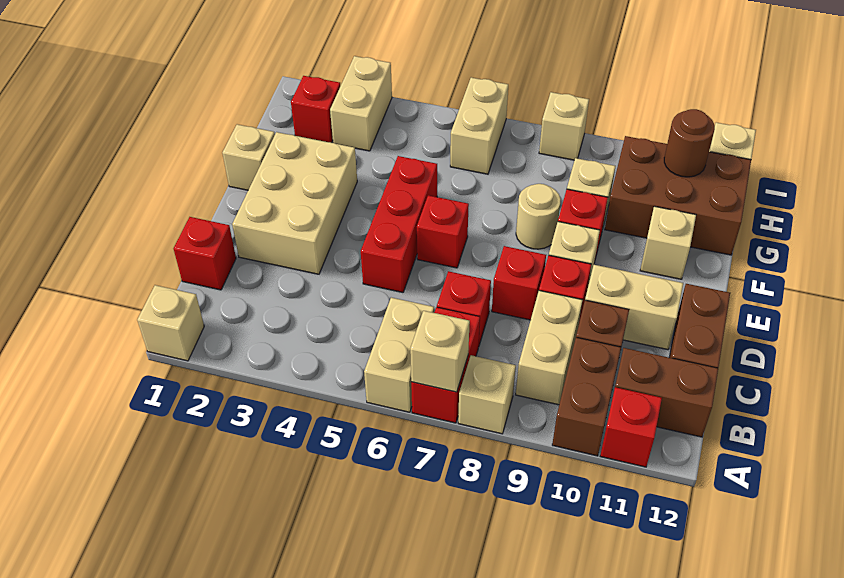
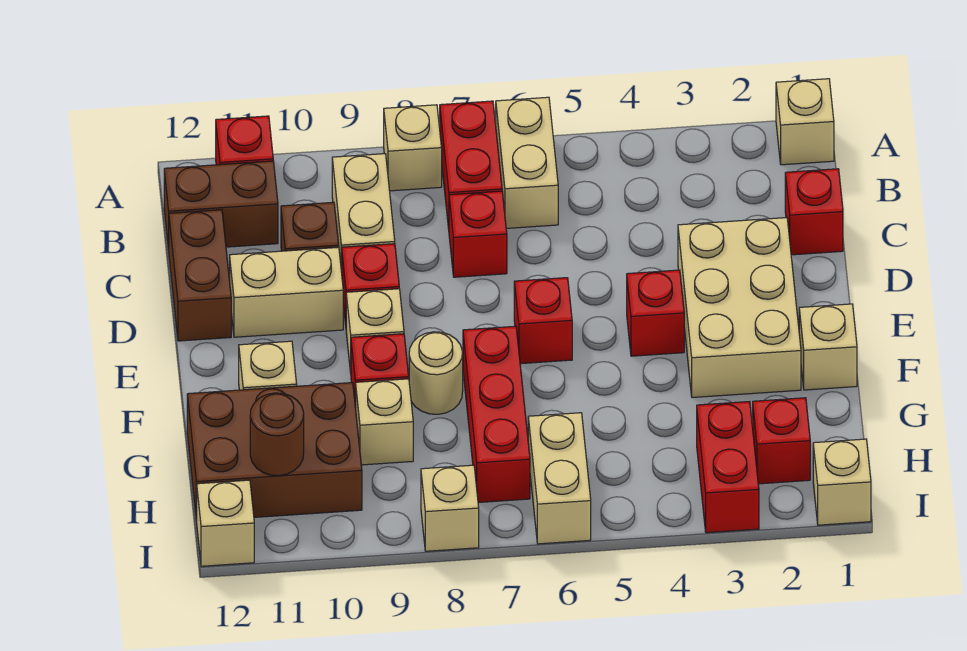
tan brick A7 level 2 -> tan brick I1 level 1
brown brick A10:B10 level 1 -> none
red brick D5:F5 level 1 -> red brick F7:H7 level 1
red brick D8 level 1 -> red brick E4 level 1
tan brick H3:I3 level 1 -> red brick H3:I3 level 1

